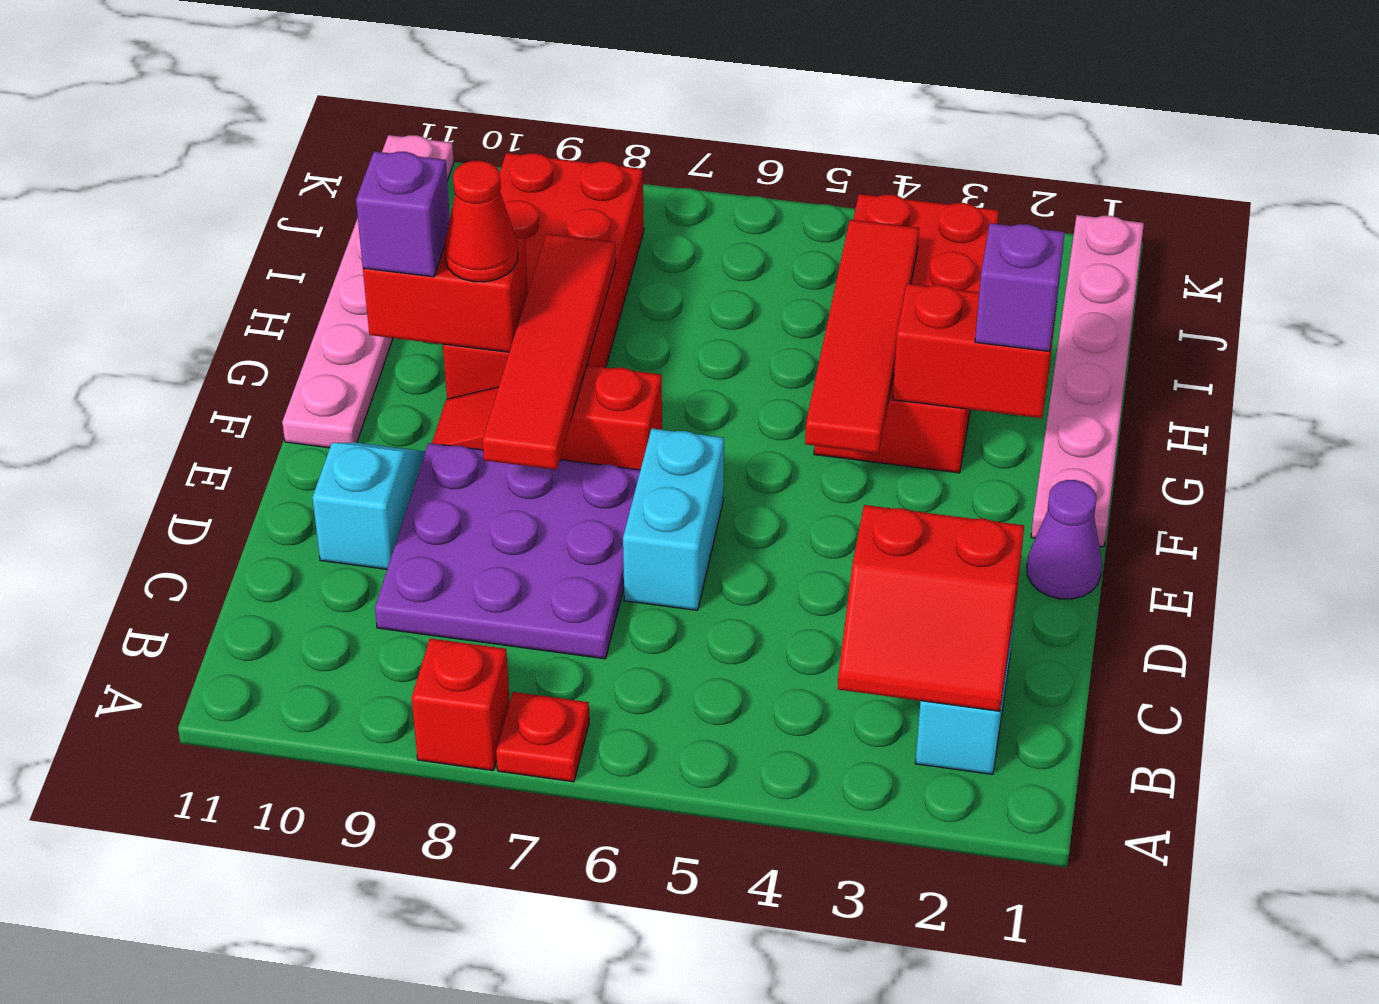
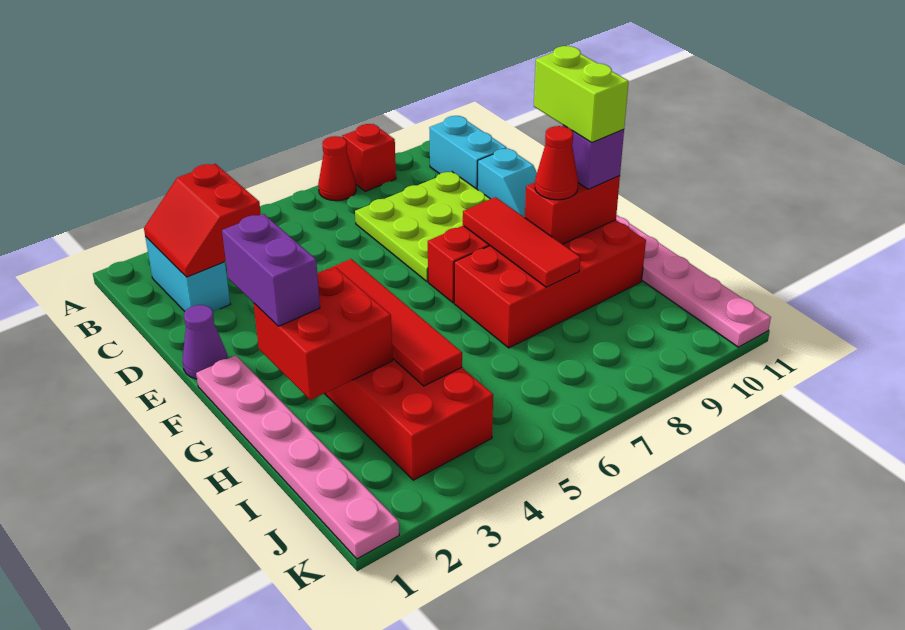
red plate A7 level 1 -> red cone A7 level 1
red slope B2:C3 level 2 top C -> red slope B2:C3 level 2 top 3
purple plate C7:E9 level 1 -> lime plate C7:E9 level 1
cyan brick D6:E6 level 1 -> cyan brick B10:C10 level 1
red tile E8:H8 level 2 -> red tile F8:H8 level 2
none -> lime brick F10:G10 level 4
red brick G2:G3 level 2 -> red brick G2:H3 level 2
purple brick G2 level 3 -> purple brick F2:G2 level 3
red brick G8:J9 level 1 -> red brick G7:H10 level 1

